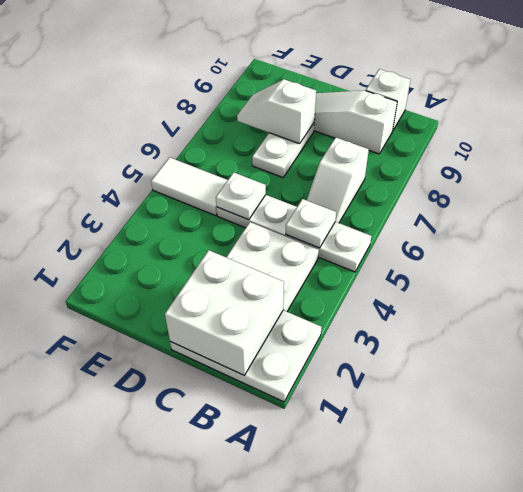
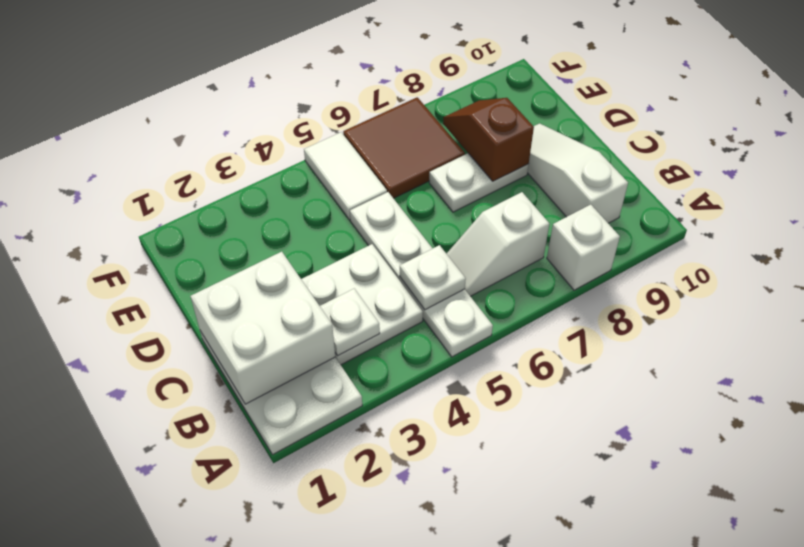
white brick B10 level 1 -> white brick A8 level 1
white plate D5 level 2 -> white plate B3 level 2
white slope D8:E8 level 2 top D -> brown slope D8:E8 level 2 top D
none -> brown tile E6:F7 level 1

